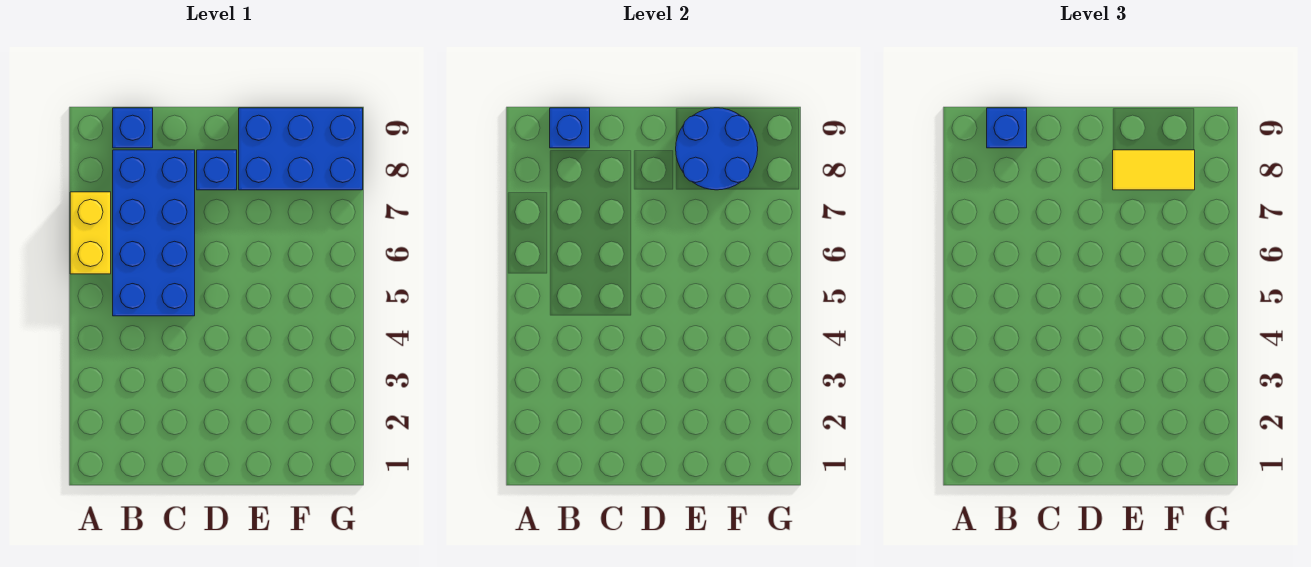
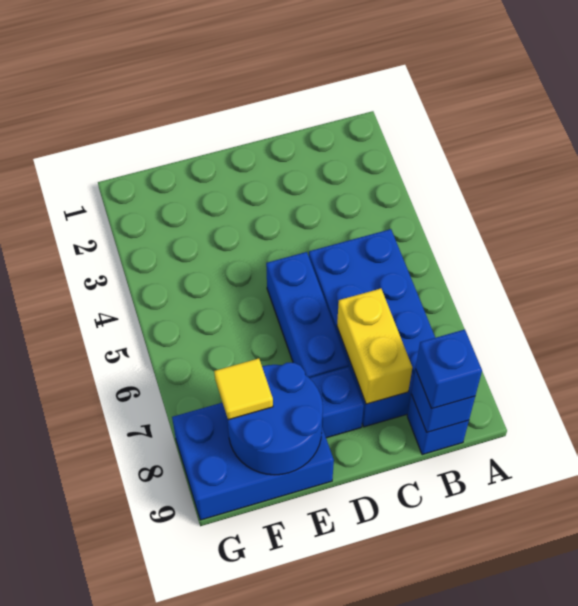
yellow brick A6:A7 level 1 -> yellow brick C7:C8 level 2
none -> blue brick D5:D7 level 1
yellow tile E8:F8 level 3 -> yellow tile F8 level 3

